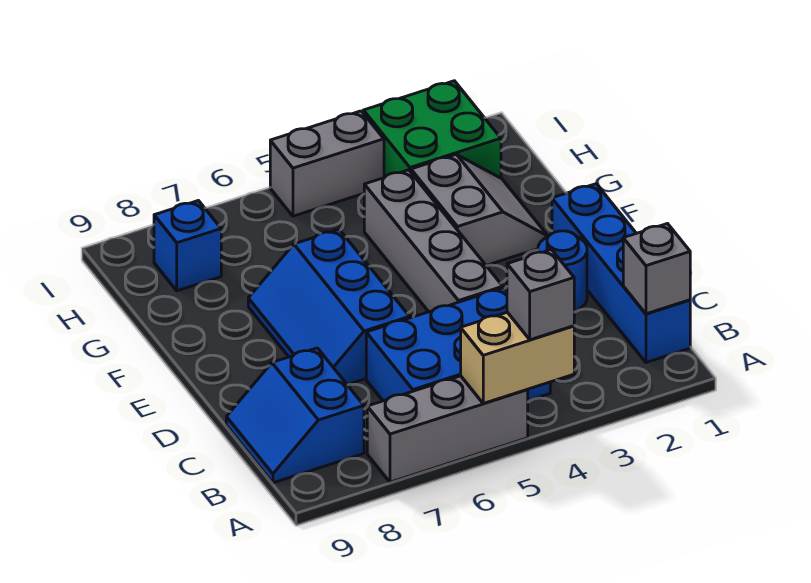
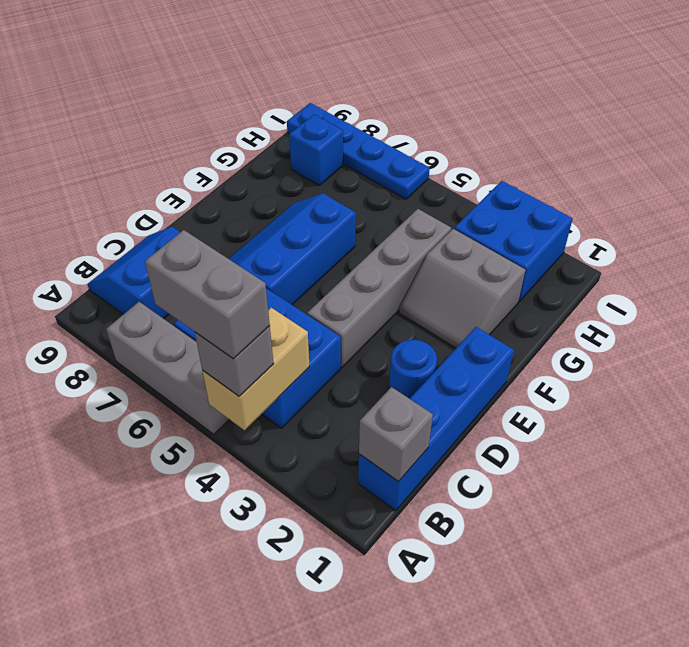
tan brick A4:A5 level 2 -> tan brick A4:B4 level 2
grey slope F2:G3 level 1 top 3 -> grey slope F2:G3 level 1 top G
green brick H2:I3 level 1 -> blue brick H2:I3 level 1
grey brick I4:I5 level 1 -> grey brick A4:A5 level 4
none -> blue plate I6:I9 level 1

